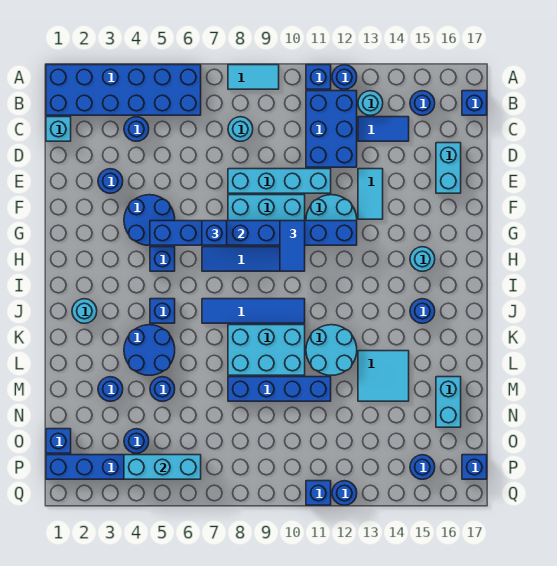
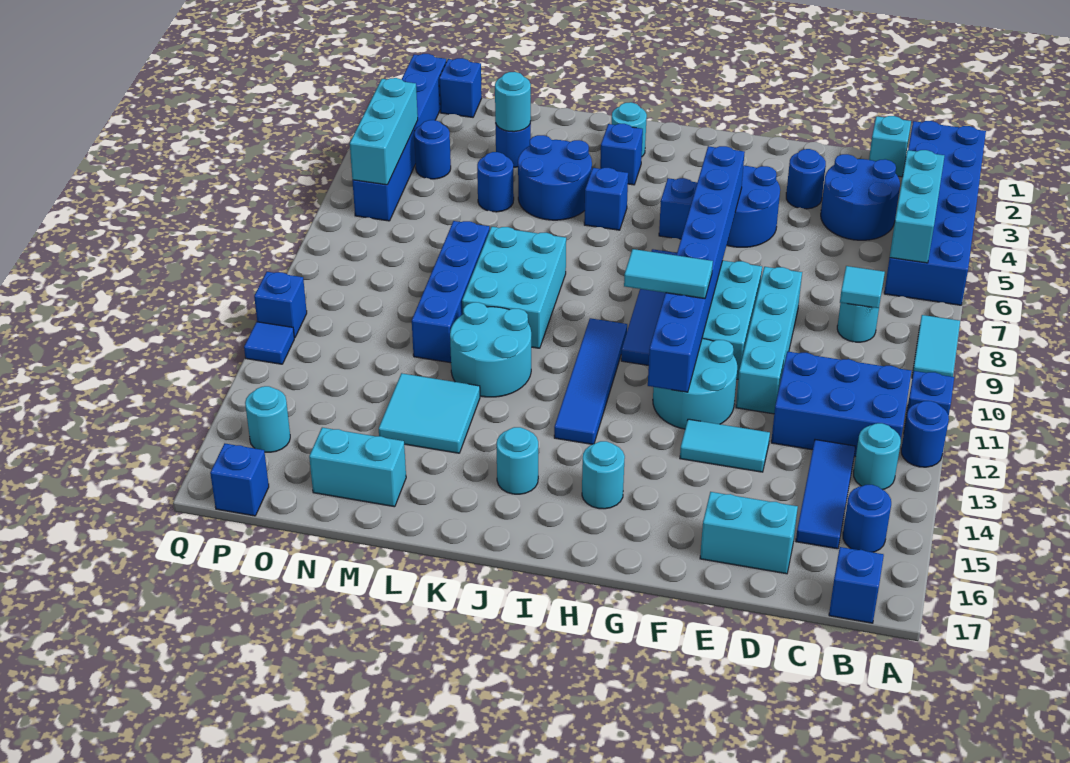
none -> cyan brick B4:B6 level 2
blue round brick C4 level 1 -> blue round brick C3:D4 level 1
none -> cyan tile C8 level 2
blue tile C13:C14 level 1 -> blue tile C13:C15 level 1
blue brick G7 level 3 -> blue brick J3 level 1
blue tile G10:H10 level 3 -> cyan tile G10:H10 level 3
blue tile J7:J10 level 1 -> blue tile I10:I13 level 1
blue round brick J15 level 1 -> cyan round brick J15 level 1
none -> cyan round brick M3 level 2
blue round brick P15 level 1 -> cyan round brick P15 level 1
blue round brick Q12 level 1 -> blue tile Q12 level 1

